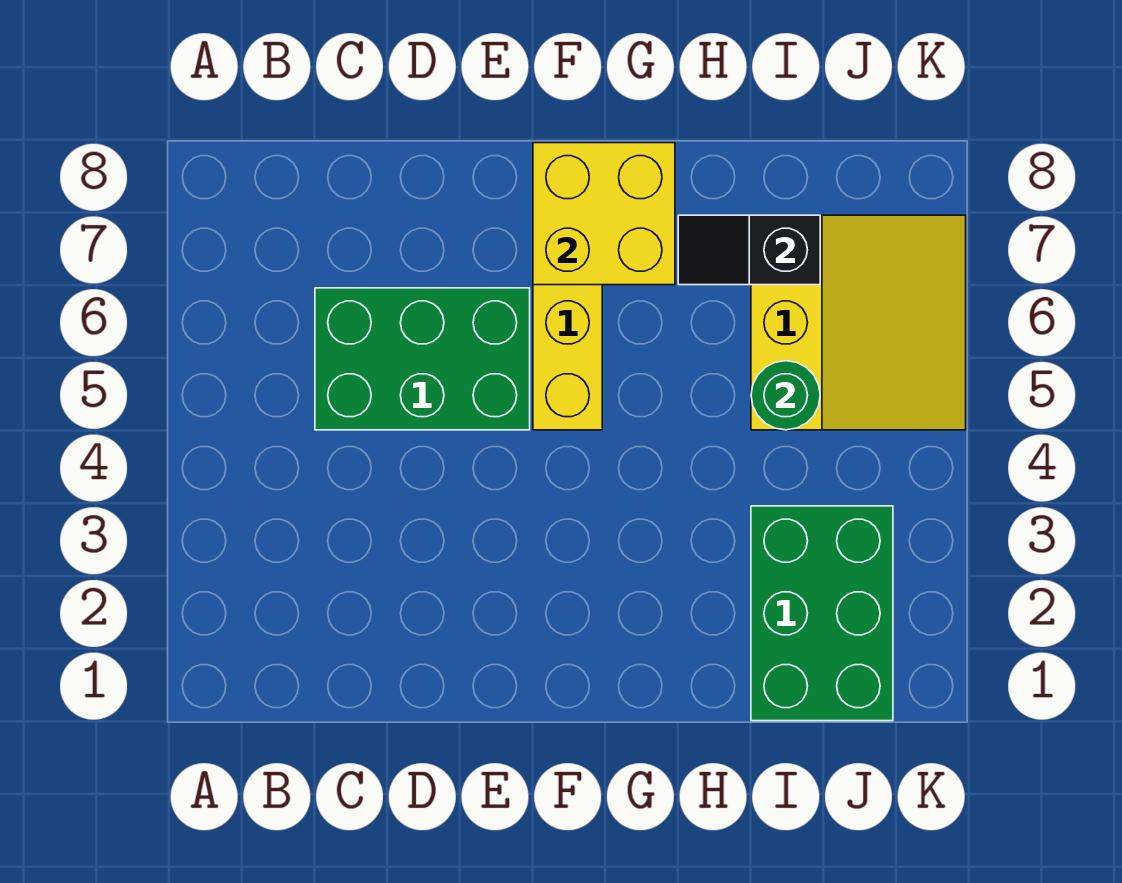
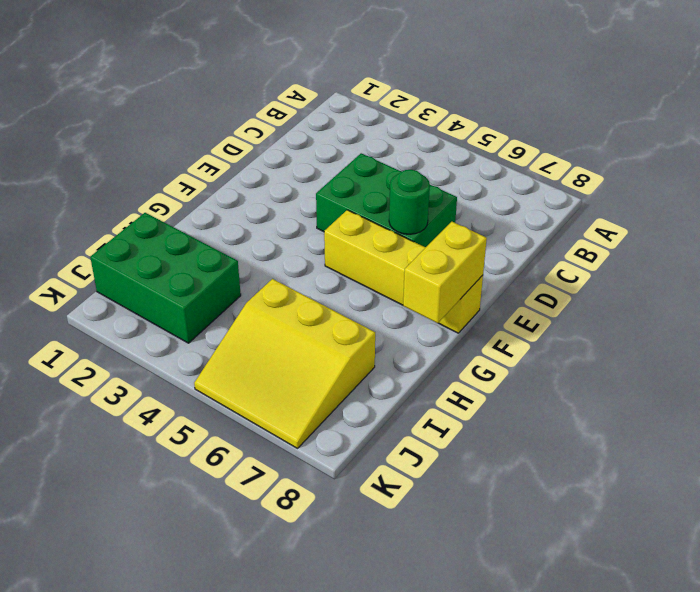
green brick C5:E6 level 1 -> green brick D4:E6 level 1
yellow brick F7:G8 level 2 -> yellow brick F8:G8 level 2
black slope H7:I7 level 2 top I -> none
green round brick I5 level 2 -> green round brick E6 level 2

